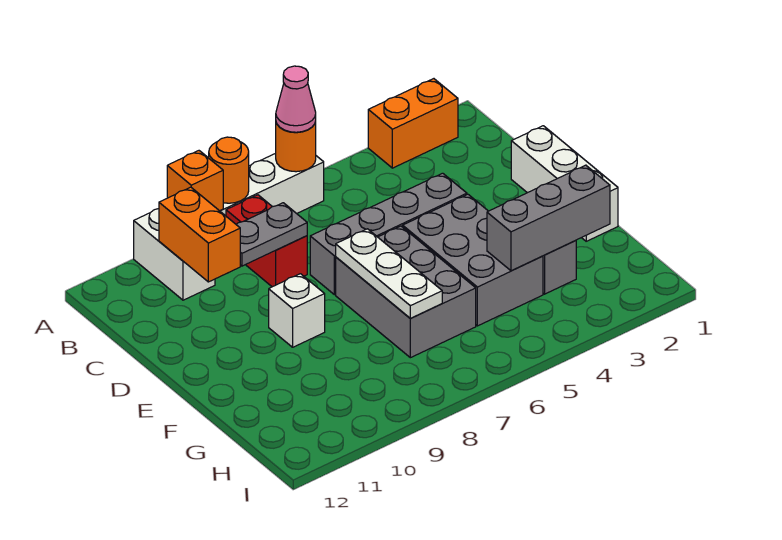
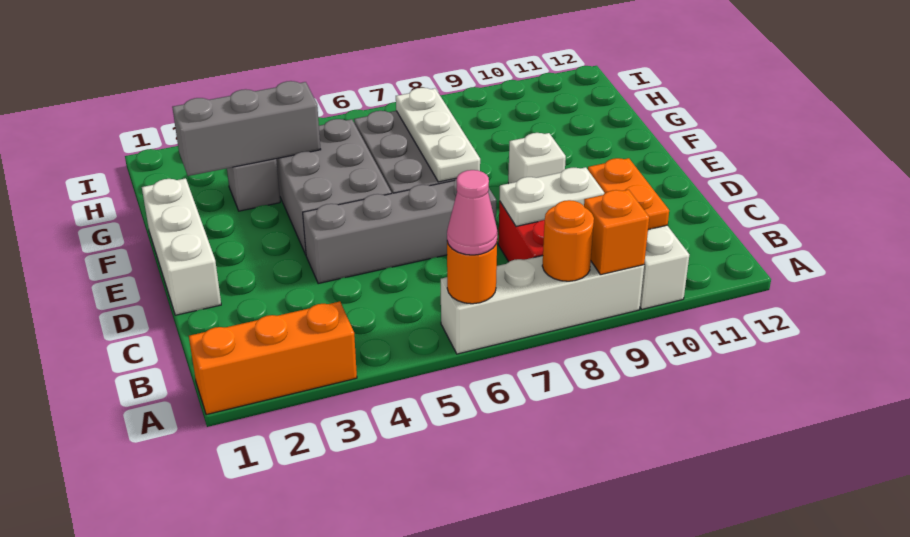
orange brick A2:A3 level 1 -> orange brick A1:A3 level 1
orange brick B10:C10 level 2 -> orange plate B10:C10 level 2
grey plate C8:C9 level 2 -> white plate C8:C9 level 2

